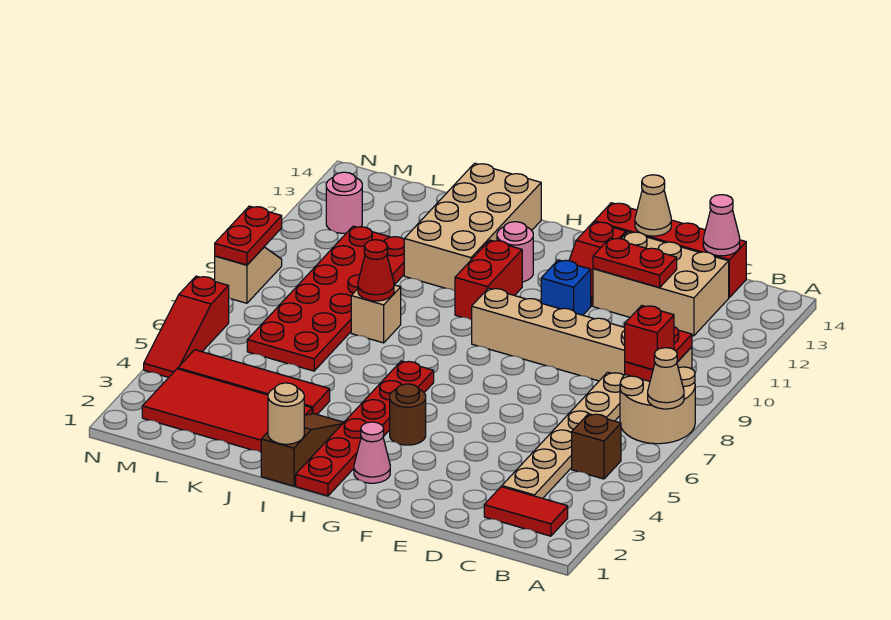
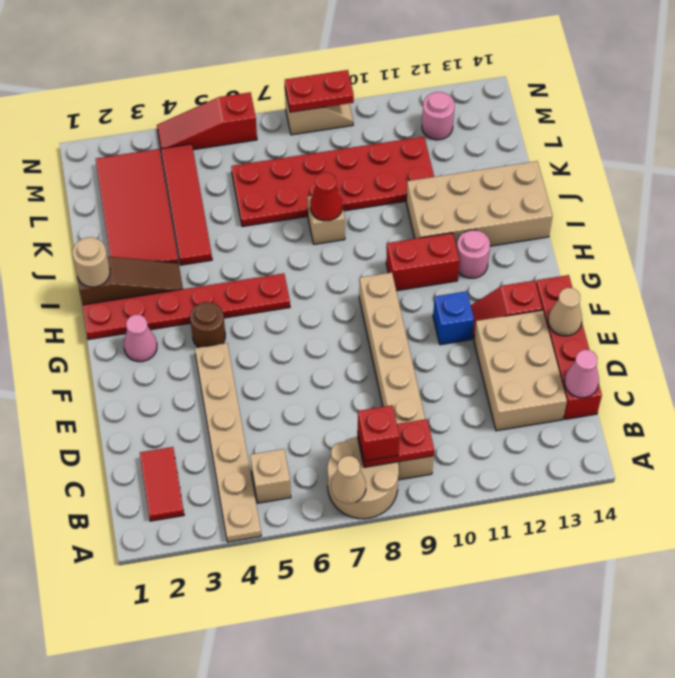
brown brick B5 level 1 -> tan brick B5 level 1
tan plate C3:C8 level 1 -> tan plate A4:F4 level 1
red plate D12:E12 level 2 -> none

